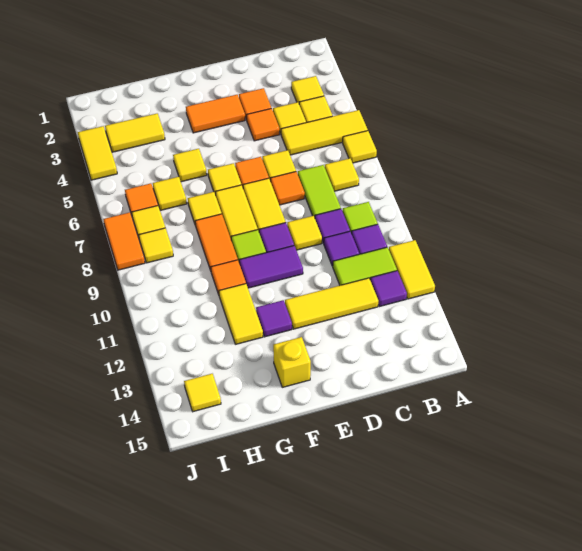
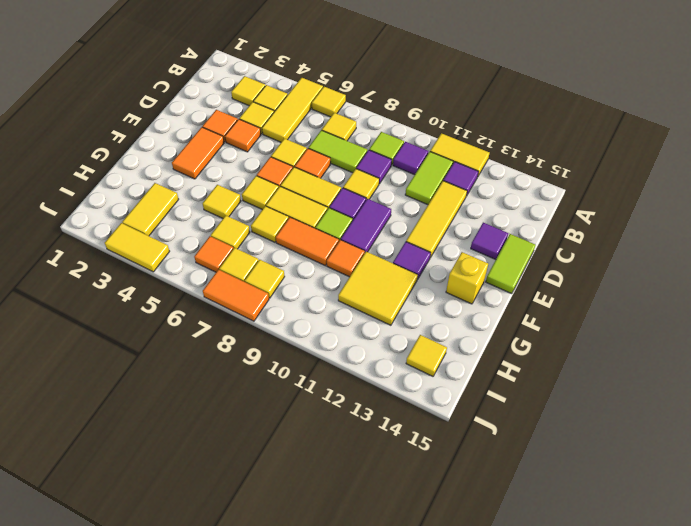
purple tile C10 level 1 -> purple tile D14 level 1
none -> lime tile D15:E15 level 1
yellow tile G11:G12 level 1 -> yellow tile G11:H12 level 1

